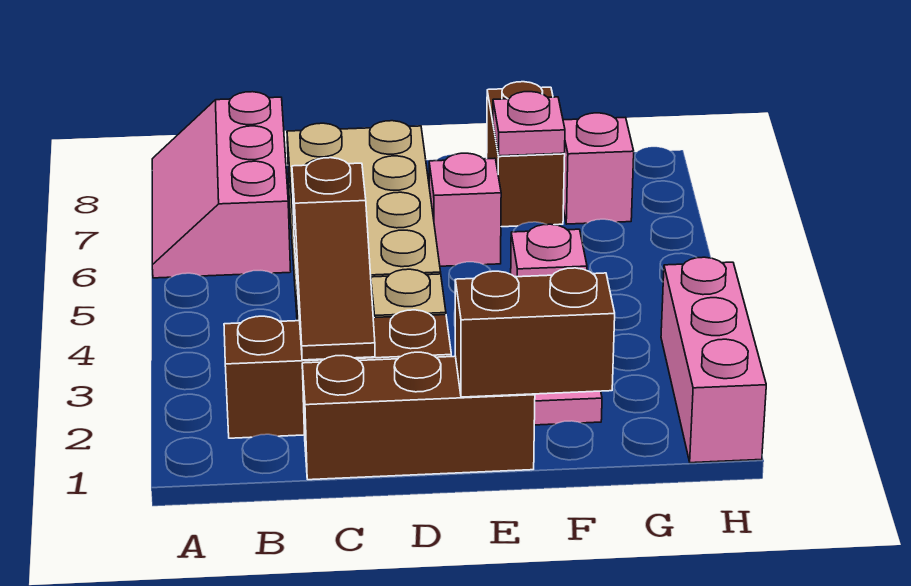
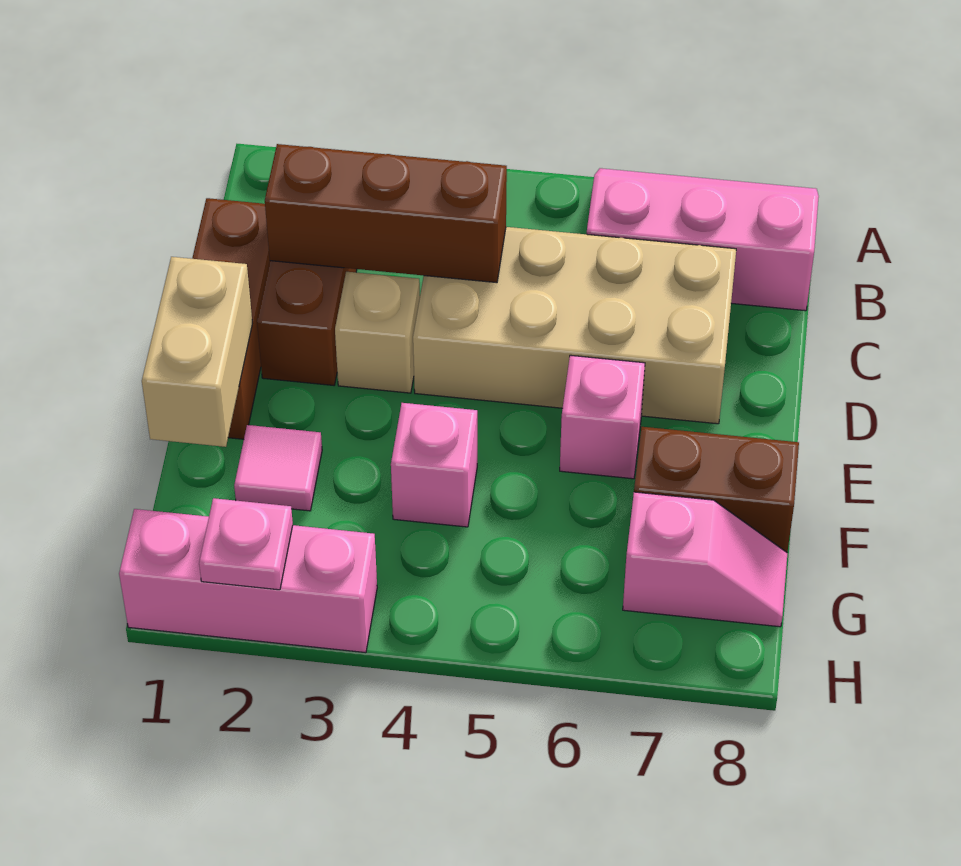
brown slope C2:C4 level 2 top 4 -> brown brick C2:C4 level 2
brown brick E1:F1 level 2 -> tan brick E1:F1 level 2
pink plate F7 level 2 -> pink plate H2 level 2

